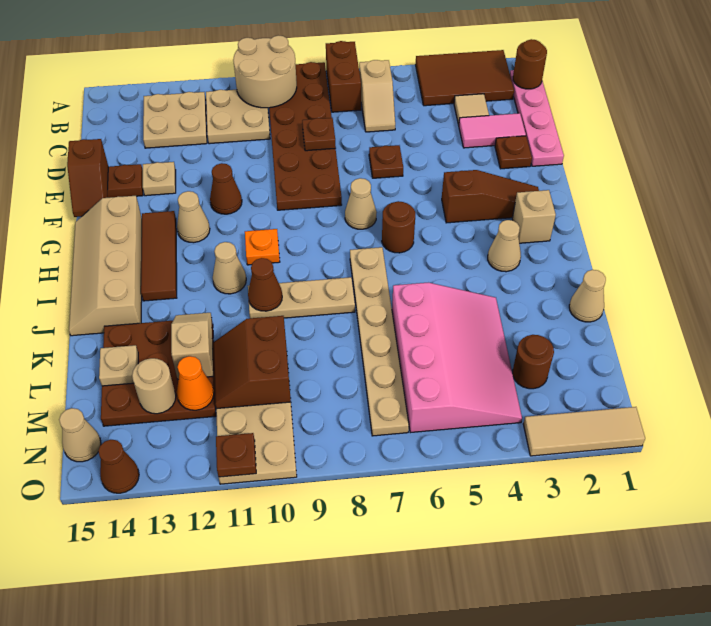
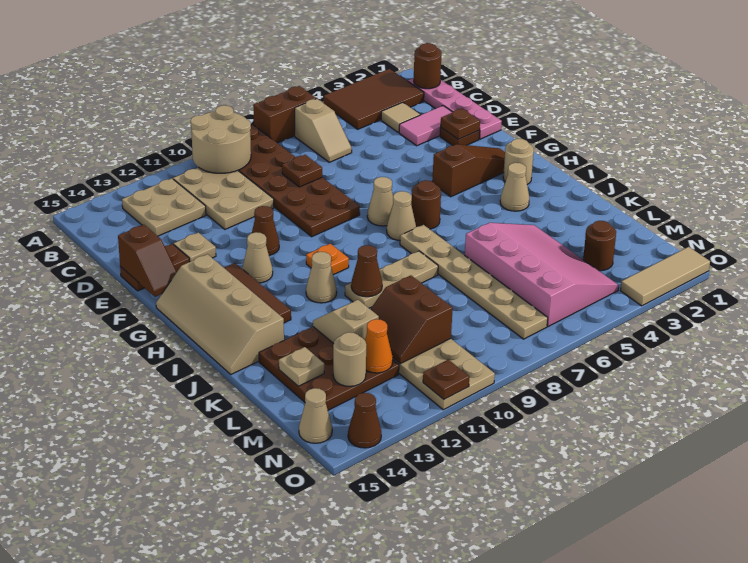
brown brick A7:B7 level 1 -> brown brick A6:A7 level 1
tan plate B10:C11 level 1 -> tan plate B10:D11 level 1
brown plate E6 level 1 -> brown plate E2 level 2
tan brick H2 level 1 -> tan round brick H2 level 1
tan cone K1 level 1 -> tan cone H7 level 1

